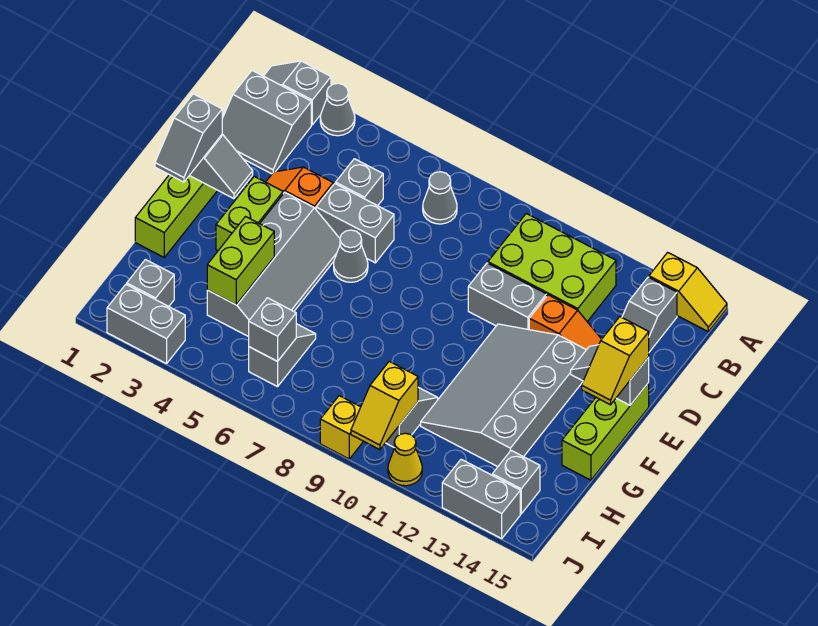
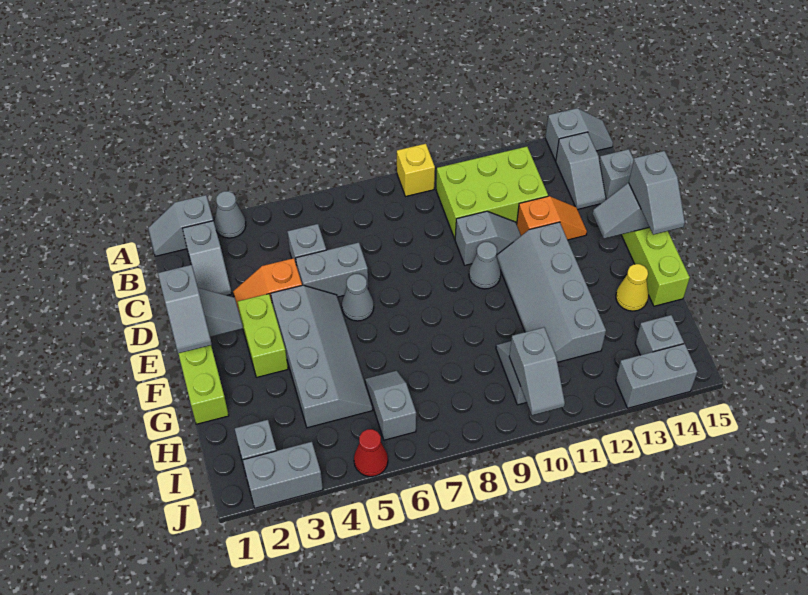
yellow slope A14:A15 level 1 top 14 -> grey slope A14:A15 level 1 top 14
grey slope B1:C2 level 1 top B -> grey slope B2:C2 level 1 top B
grey cone B7 level 1 -> grey cone E10 level 1
grey brick D10:D11 level 1 -> grey slope D10:D11 level 1 top 10
grey slope E11:H13 level 1 top 13 -> grey slope E11:H12 level 1 top 12
yellow slope E15:F15 level 3 top E -> grey slope E15:F15 level 3 top E
lime brick G4:H4 level 2 -> none
grey brick I6 level 2 -> grey brick C15 level 1
yellow slope I10:J10 level 2 top I -> grey slope I10:J10 level 2 top I
none -> red cone J5 level 1
yellow brick J9 level 1 -> yellow brick A9 level 1
yellow cone J11 level 1 -> yellow cone G14 level 1

